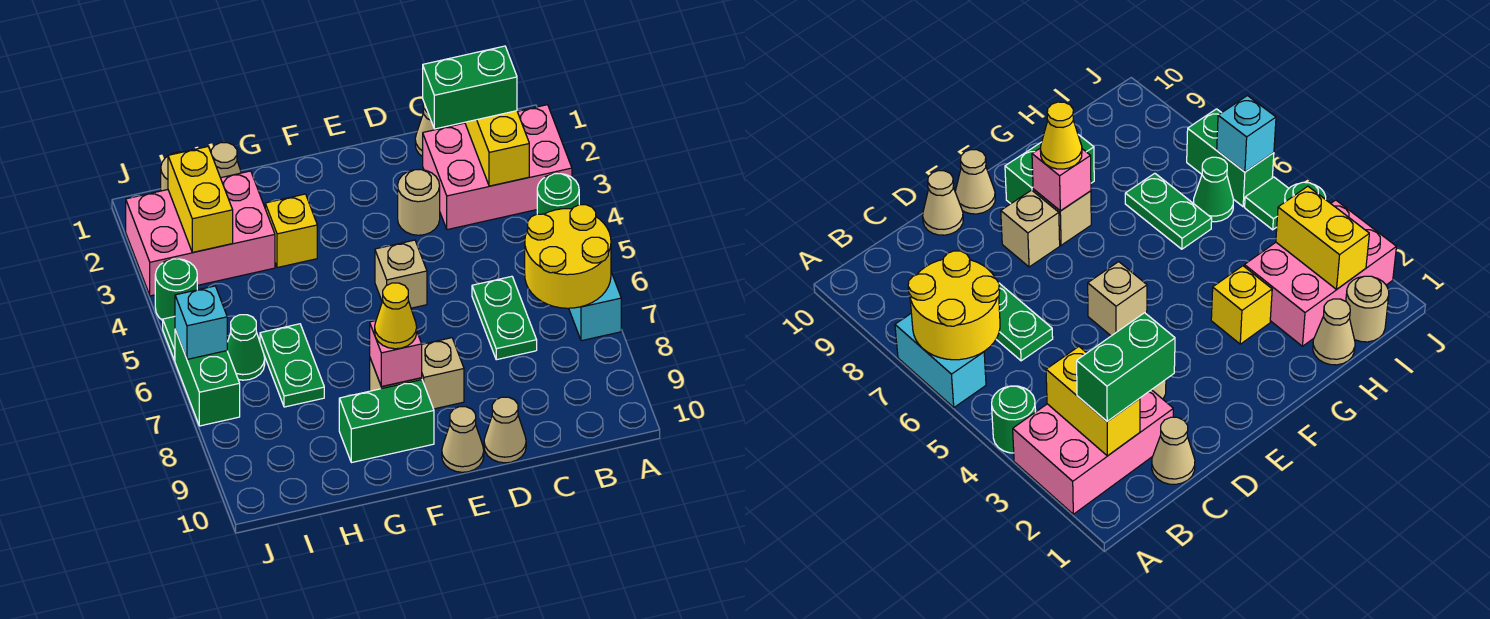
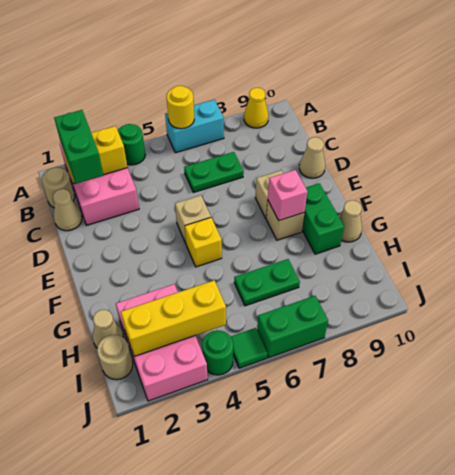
yellow round brick A6:B7 level 2 -> yellow round brick A6 level 2
tan round brick D3 level 1 -> tan round brick B1 level 1
tan cone E10 level 1 -> tan cone G10 level 1
yellow cone F8 level 3 -> yellow cone A9 level 1
yellow brick G3 level 1 -> yellow brick F5 level 1
yellow brick I2:I3 level 2 -> yellow brick I2:I4 level 2
green cone I6 level 1 -> none
cyan brick J6 level 2 -> none

